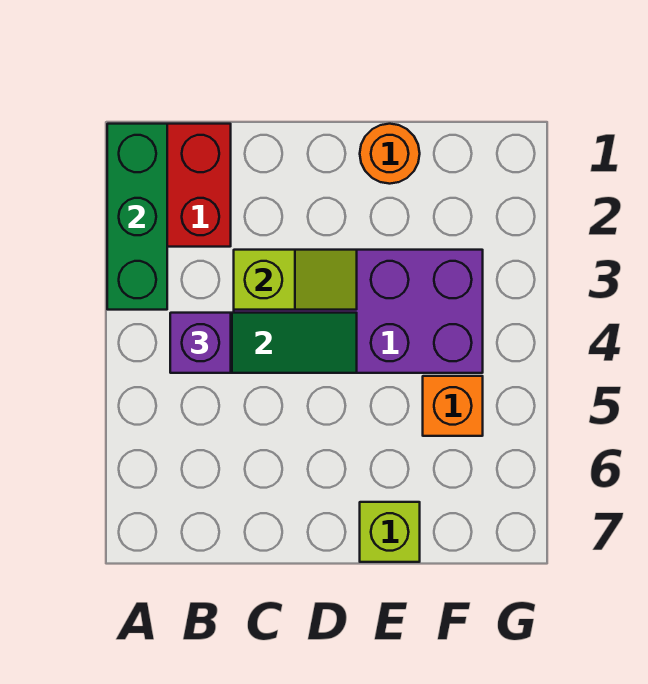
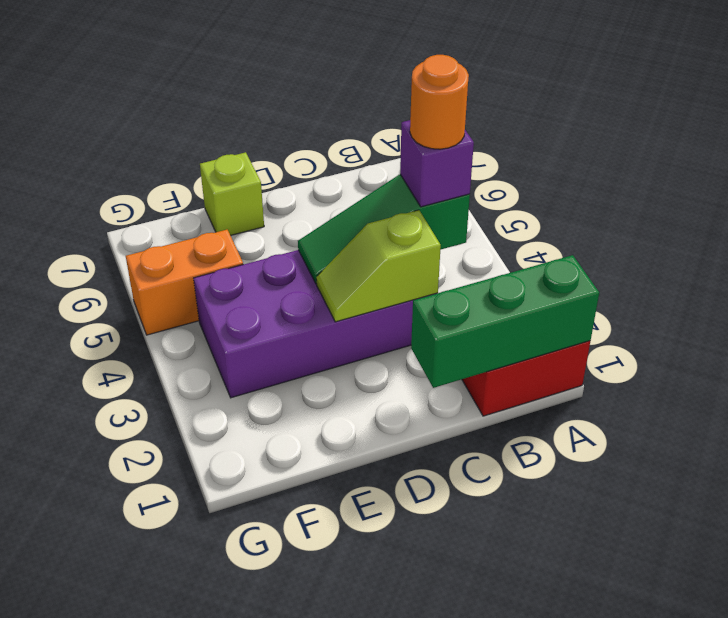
green brick A1:A3 level 2 -> green brick A1:C1 level 2
orange round brick E1 level 1 -> orange round brick B4 level 4
orange brick F5 level 1 -> orange brick F5:G5 level 1

